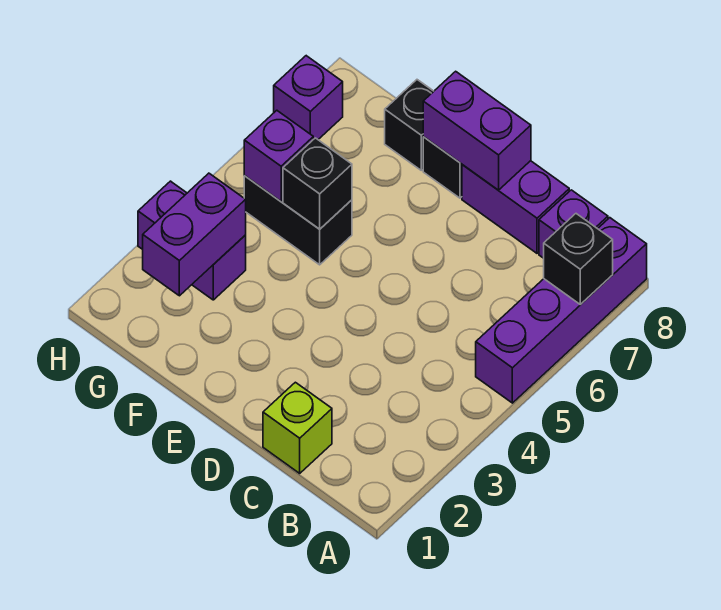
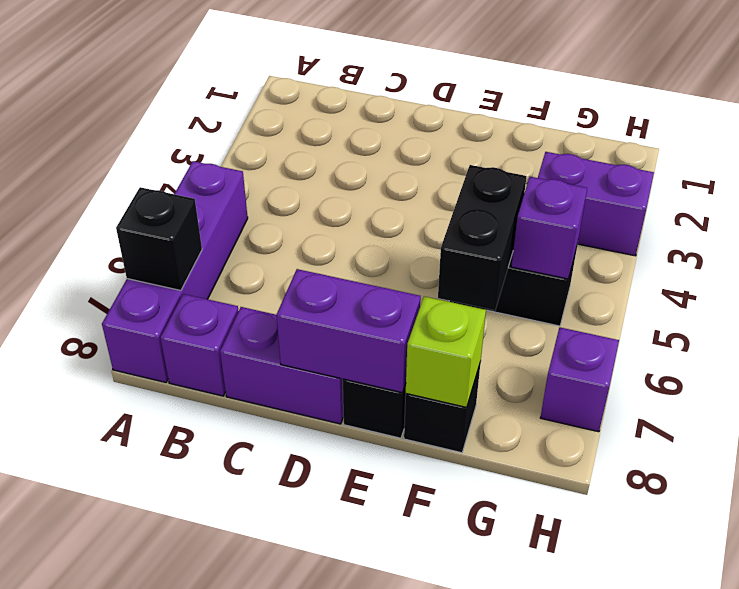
lime brick C1 level 1 -> lime brick F8 level 2
black brick F5 level 2 -> black brick F5:F6 level 2
purple brick G2:G3 level 2 -> none

